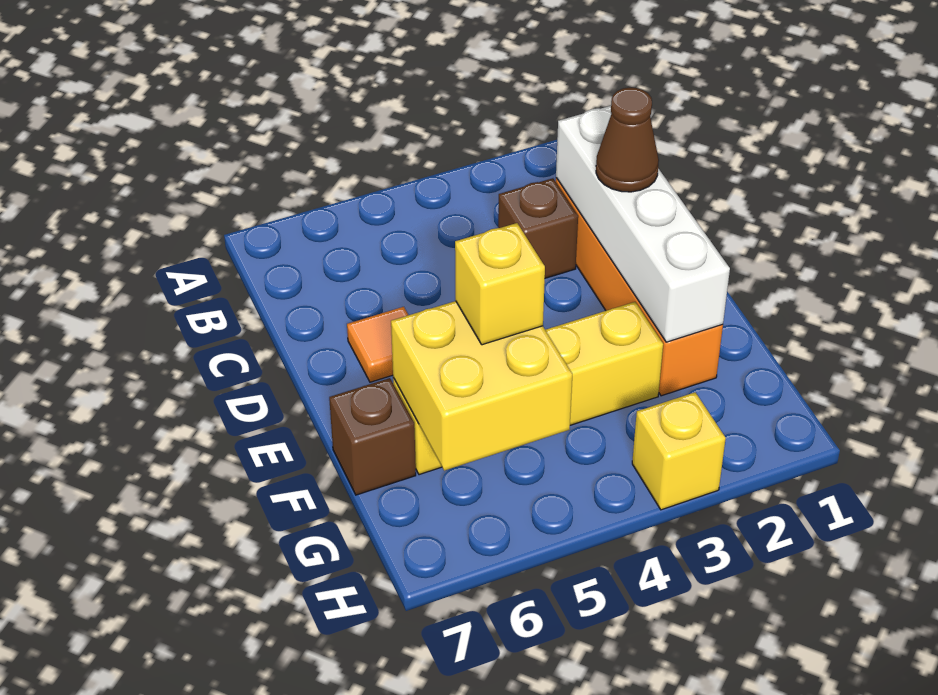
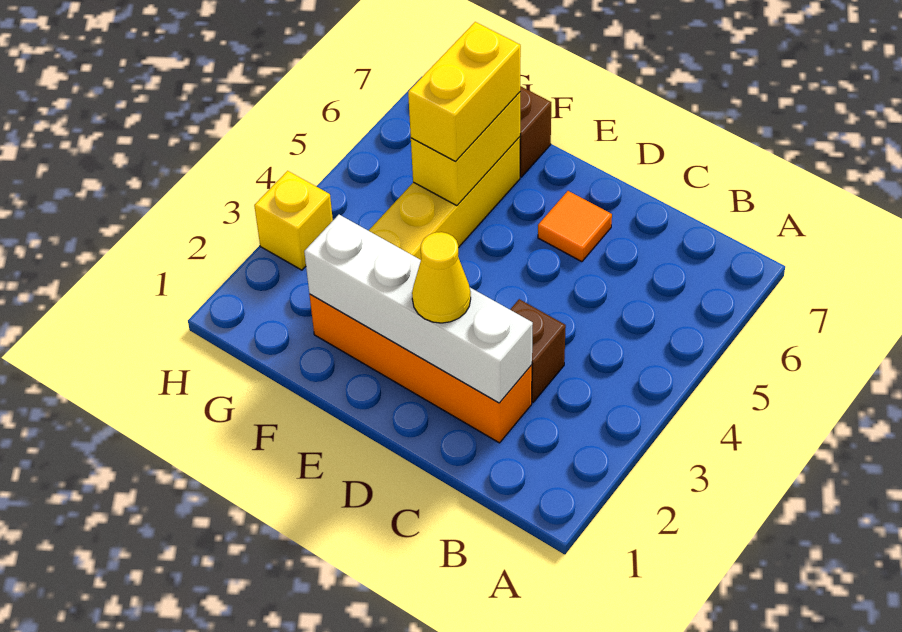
brown cone D2 level 3 -> yellow cone D2 level 3
yellow brick F5:G6 level 2 -> yellow brick F5:F6 level 2
yellow brick F5 level 3 -> yellow brick F5:F6 level 3

